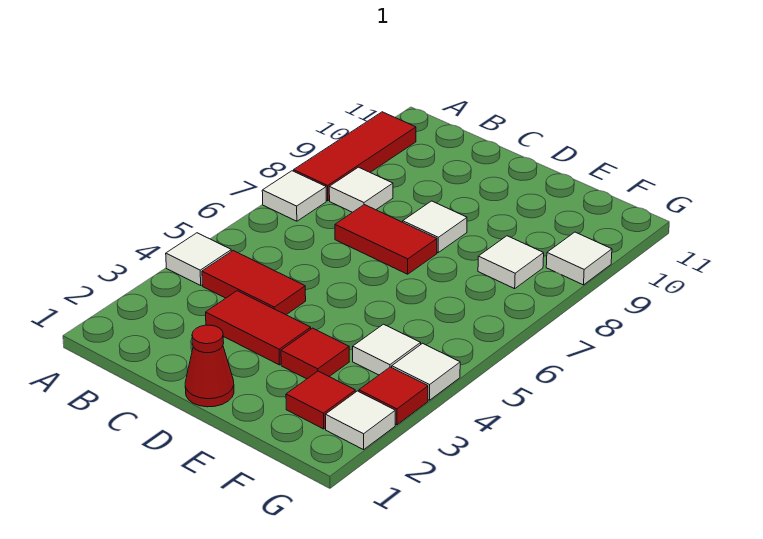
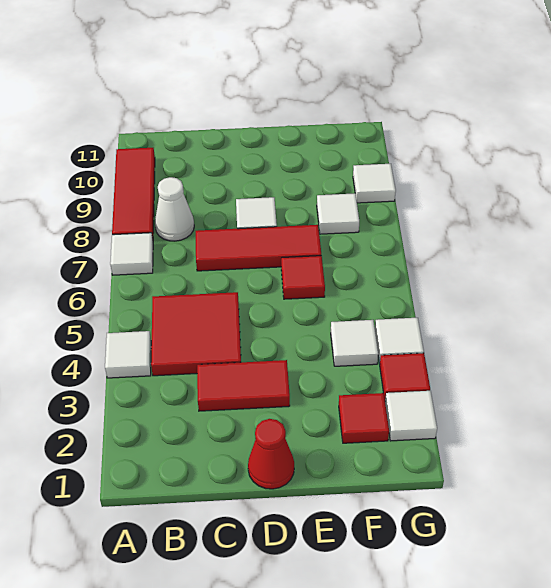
red tile B4:C4 level 1 -> red tile B4:C5 level 1
white tile B8 level 1 -> white cone B8 level 1
red tile C7:D7 level 1 -> red tile C7:E7 level 1
red tile E3 level 1 -> red tile E6 level 1

